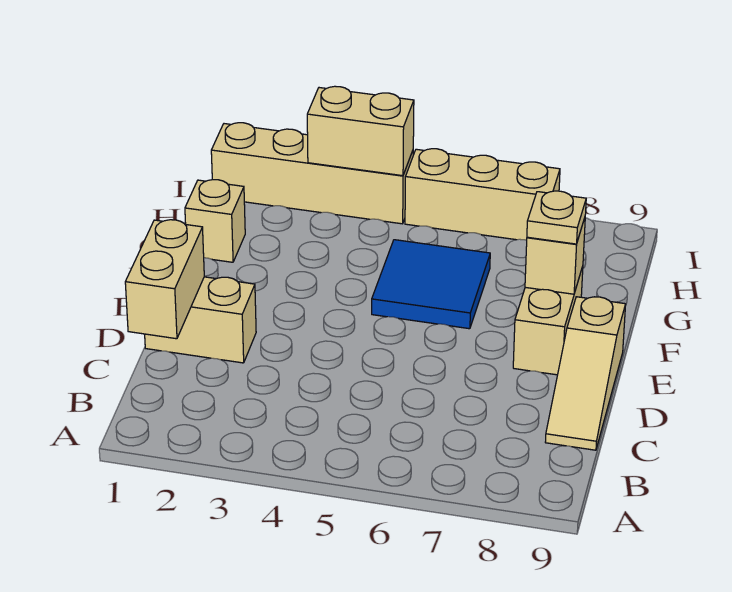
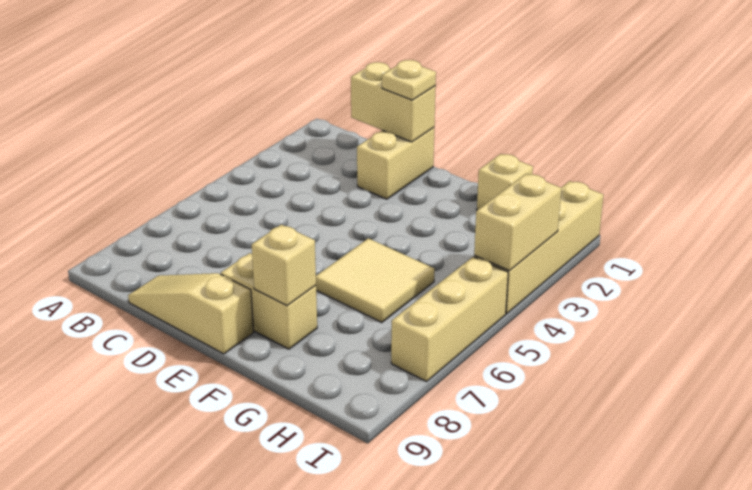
blue tile F5:G6 level 1 -> tan tile F5:G6 level 1
tan plate F8 level 3 -> tan plate D1 level 3

